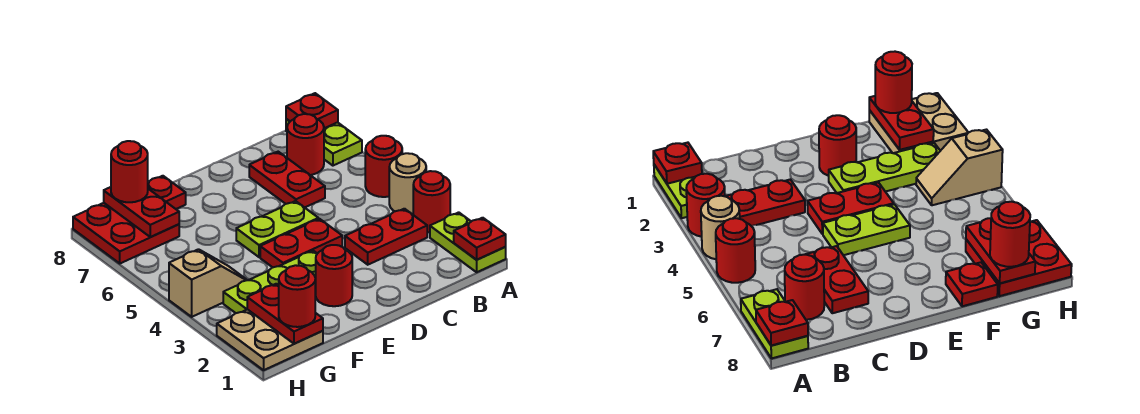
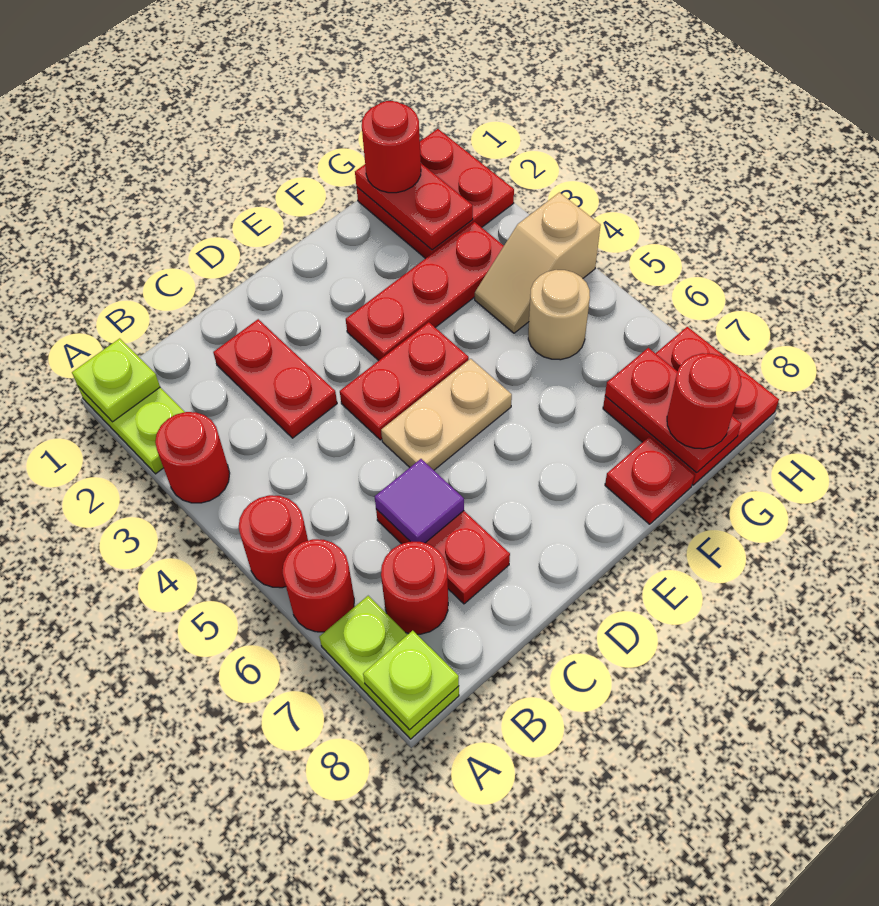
red plate A1 level 2 -> lime plate A1 level 2
tan round brick A4 level 1 -> tan round brick G5 level 1
red plate A8 level 2 -> lime plate A8 level 2
red plate B3:C3 level 1 -> red plate C2:C3 level 1
none -> purple tile C6 level 2
lime plate D5:E5 level 1 -> tan plate D5:E5 level 1
red round brick E2 level 1 -> red round brick A6 level 1
lime plate E3:G3 level 1 -> red plate E3:G3 level 1
tan plate G1:H2 level 1 -> red plate G1:H2 level 1

